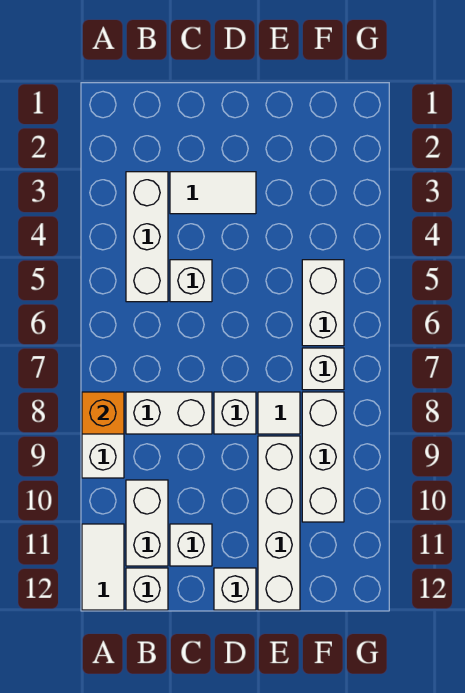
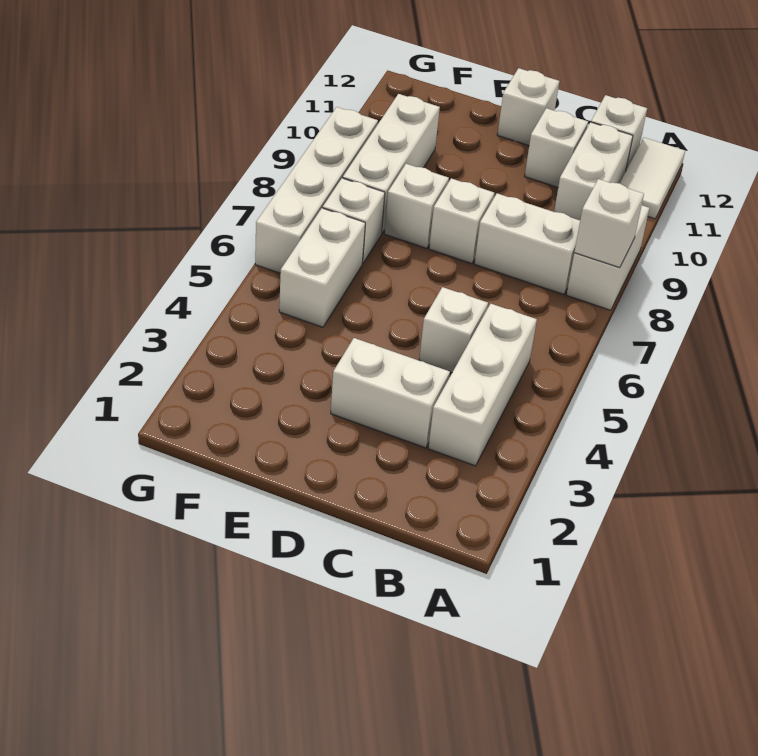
orange brick A8 level 2 -> white brick A8 level 2
white tile C3:D3 level 1 -> white brick C3:D3 level 1
white tile E8 level 1 -> white brick E8 level 1
white brick E9:E12 level 1 -> white brick G6:G9 level 1

